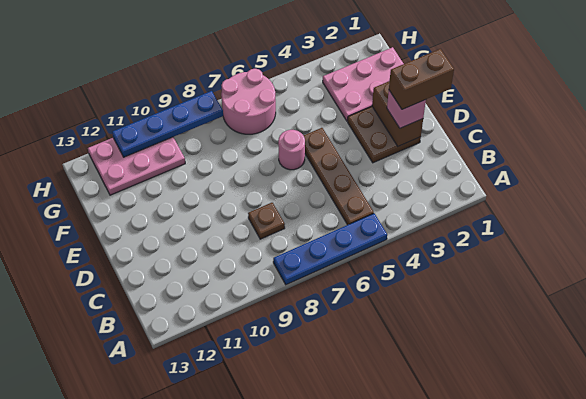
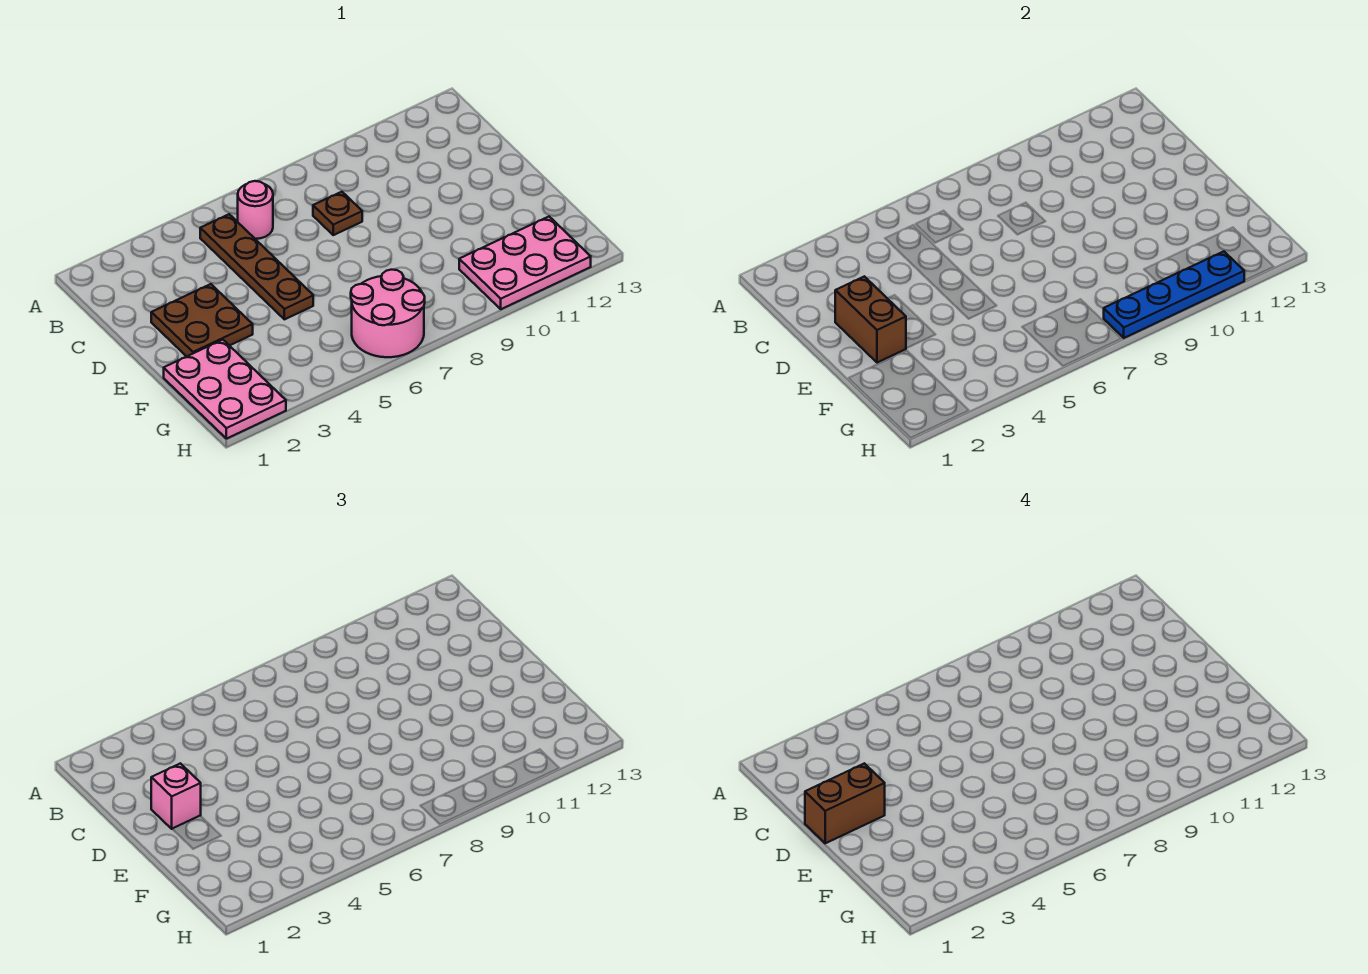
blue plate A5:A8 level 1 -> none
pink round brick E6 level 1 -> pink round brick B6 level 1
pink plate F1:G3 level 1 -> pink plate F1:H2 level 1

